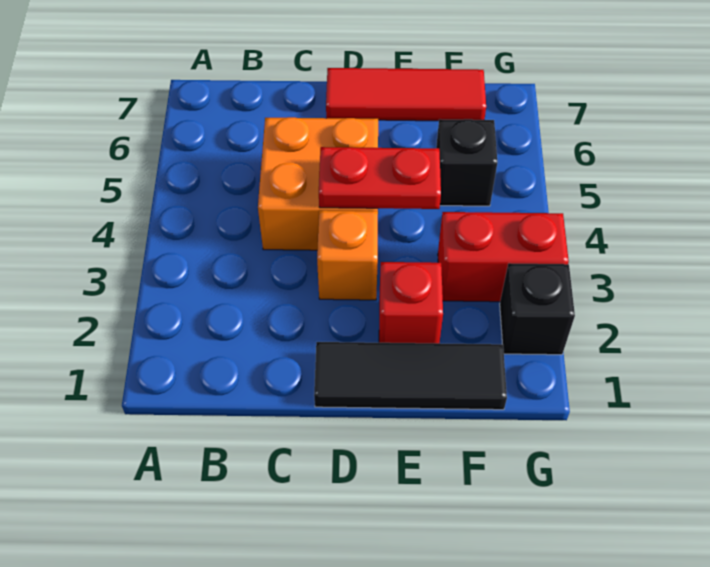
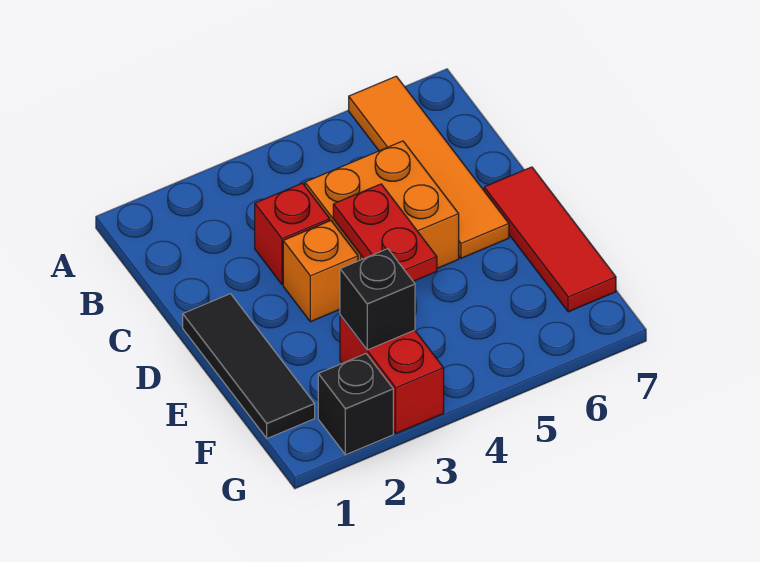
none -> orange tile A6:D6 level 1
red brick E2 level 1 -> red brick C3 level 1
black brick F5 level 1 -> black brick F3 level 2

